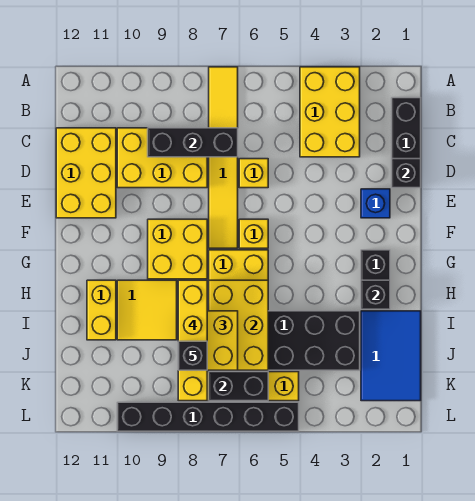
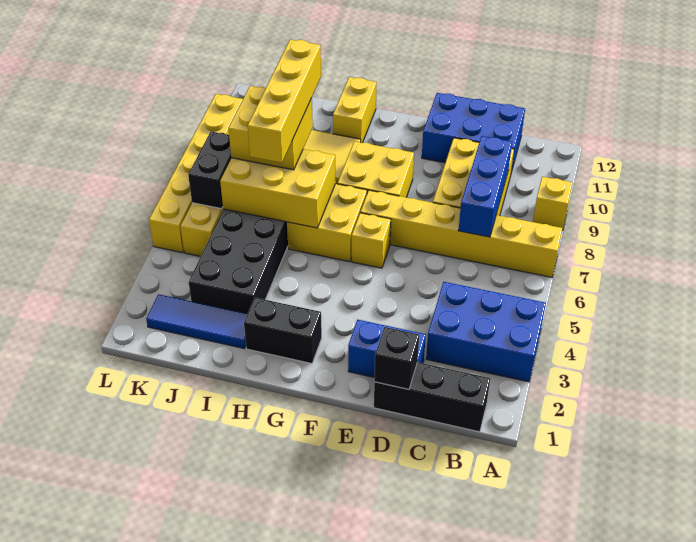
yellow brick A3:C4 level 1 -> blue brick A3:C4 level 1
yellow tile A7:F7 level 1 -> yellow brick A7:F7 level 1
black brick C7:C9 level 2 -> blue brick C7:C9 level 2
yellow brick C11:E12 level 1 -> blue brick C11:E12 level 1
yellow brick D6 level 1 -> yellow brick A9 level 1
blue brick E2 level 1 -> blue brick D2:E2 level 1
black brick H2 level 2 -> none
yellow brick H8:K8 level 4 -> yellow brick I6:I9 level 4
yellow brick H11:I11 level 1 -> yellow brick H11:H12 level 1
blue tile I1:K2 level 1 -> blue tile I2:K2 level 1
black brick J8 level 5 -> none
black brick L5:L10 level 1 -> yellow brick L5:L10 level 1

